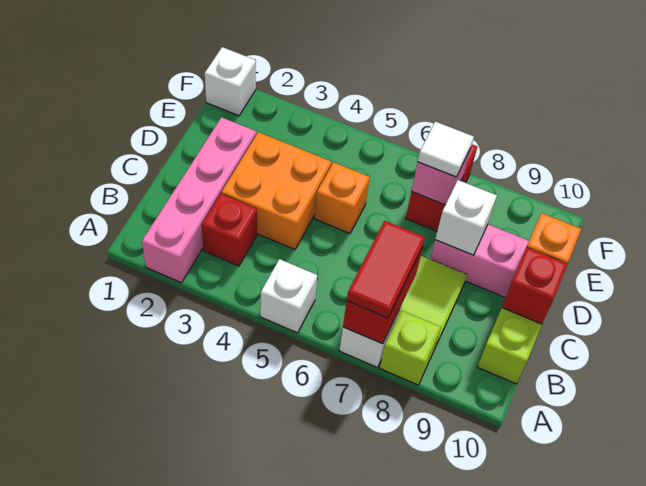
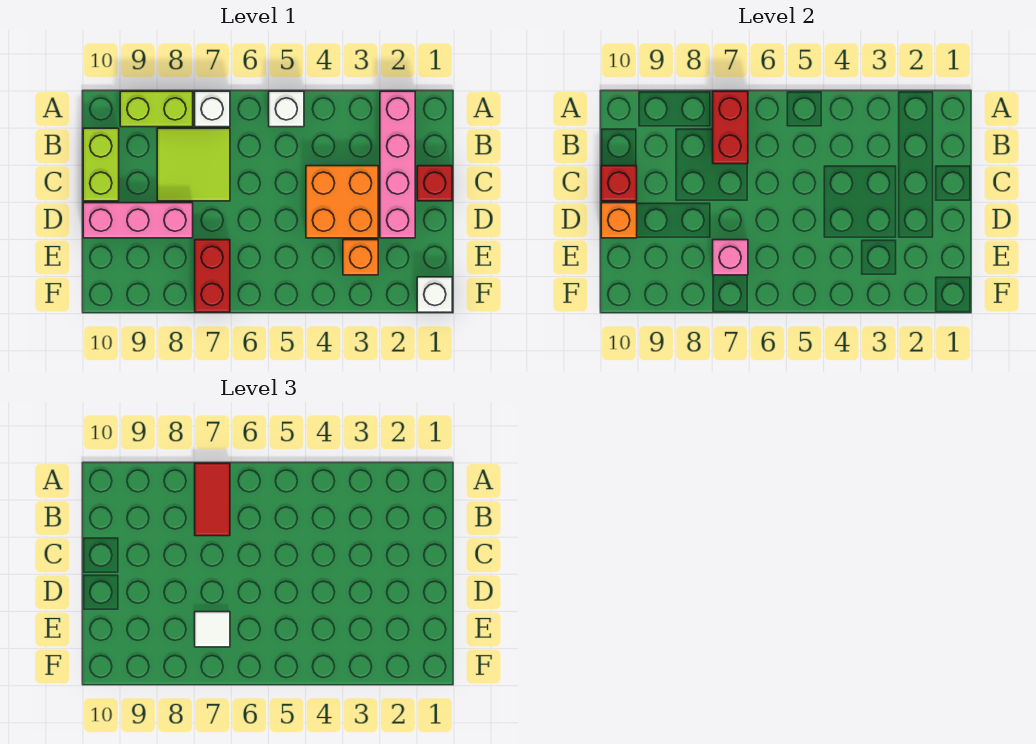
lime brick A8 level 1 -> lime brick A8:A9 level 1
red brick B3 level 1 -> red brick C1 level 1
orange brick D5 level 1 -> orange brick E3 level 1
white brick D8 level 2 -> none

